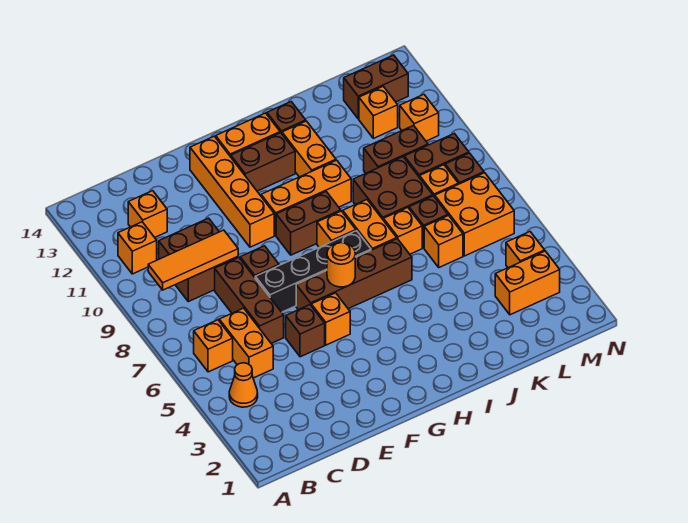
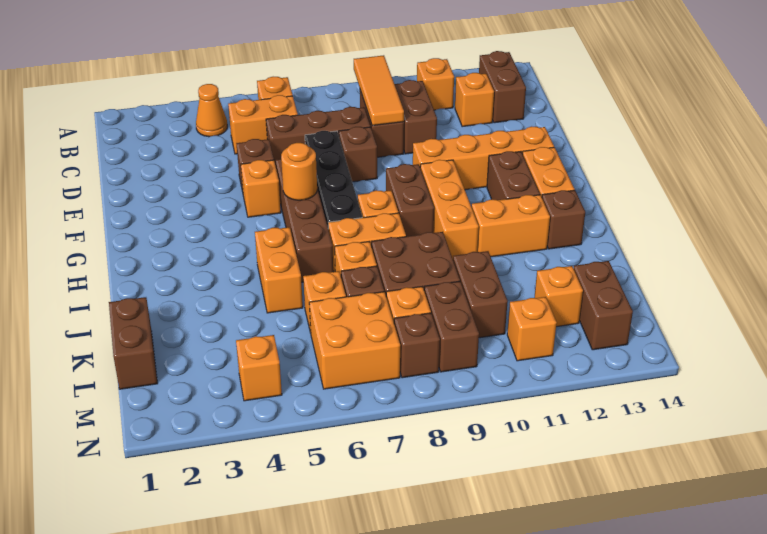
none -> brown brick B13:C13 level 1
none -> brown brick K1:L1 level 1
orange brick L3:M3 level 1 -> orange brick I5:J5 level 1

